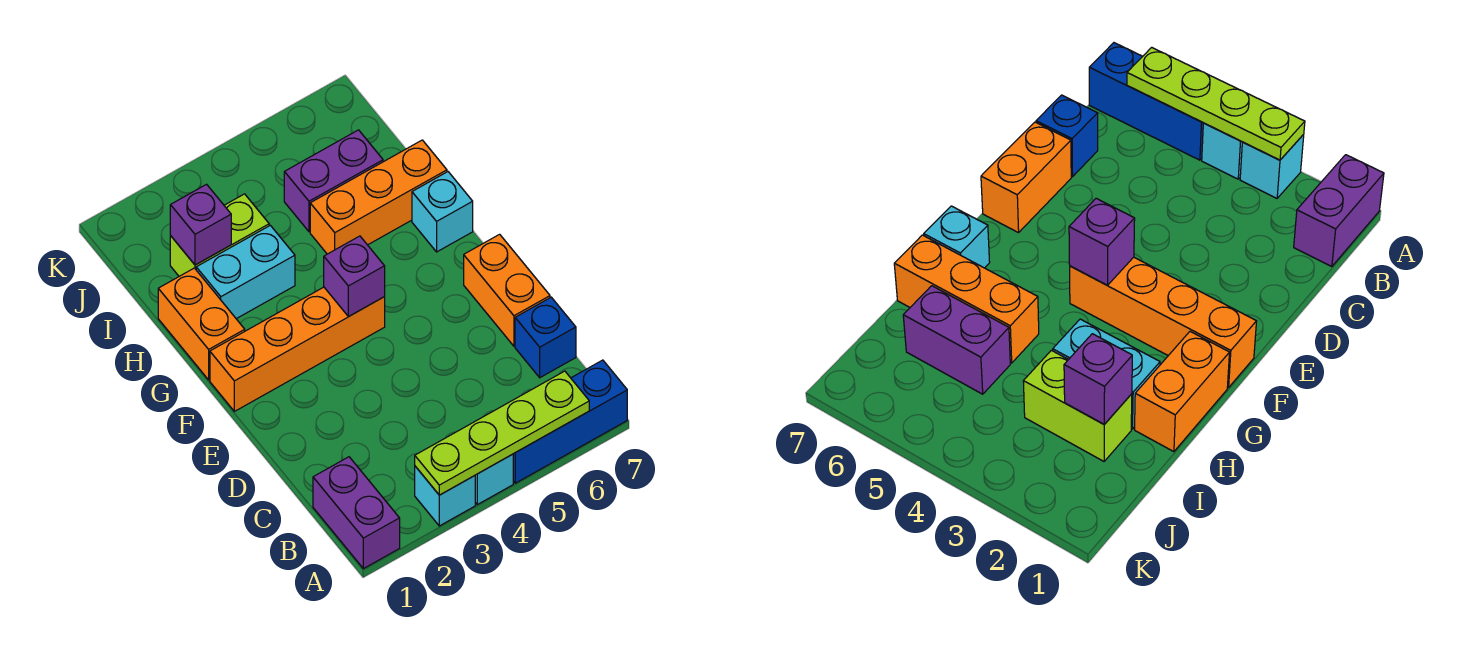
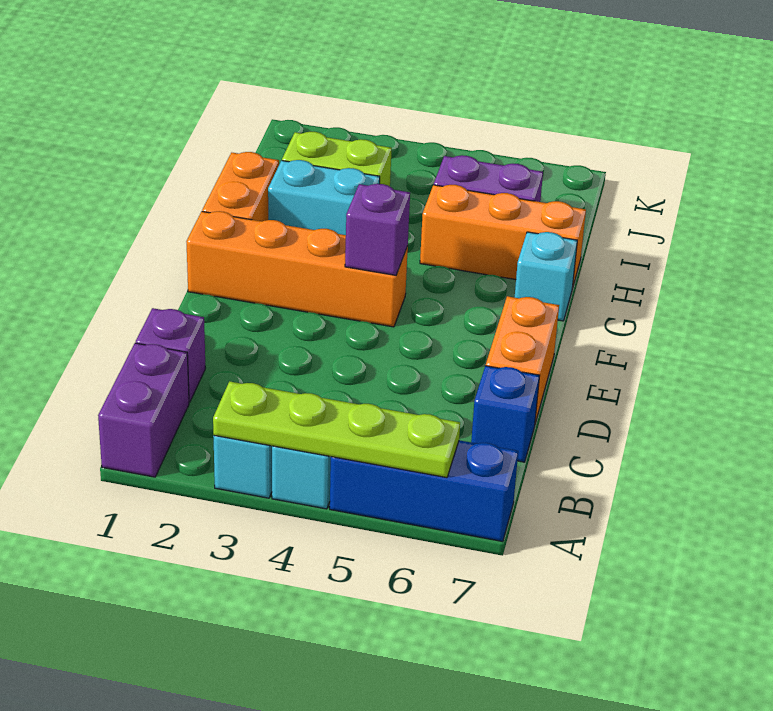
purple brick I2 level 2 -> purple brick C1 level 1

